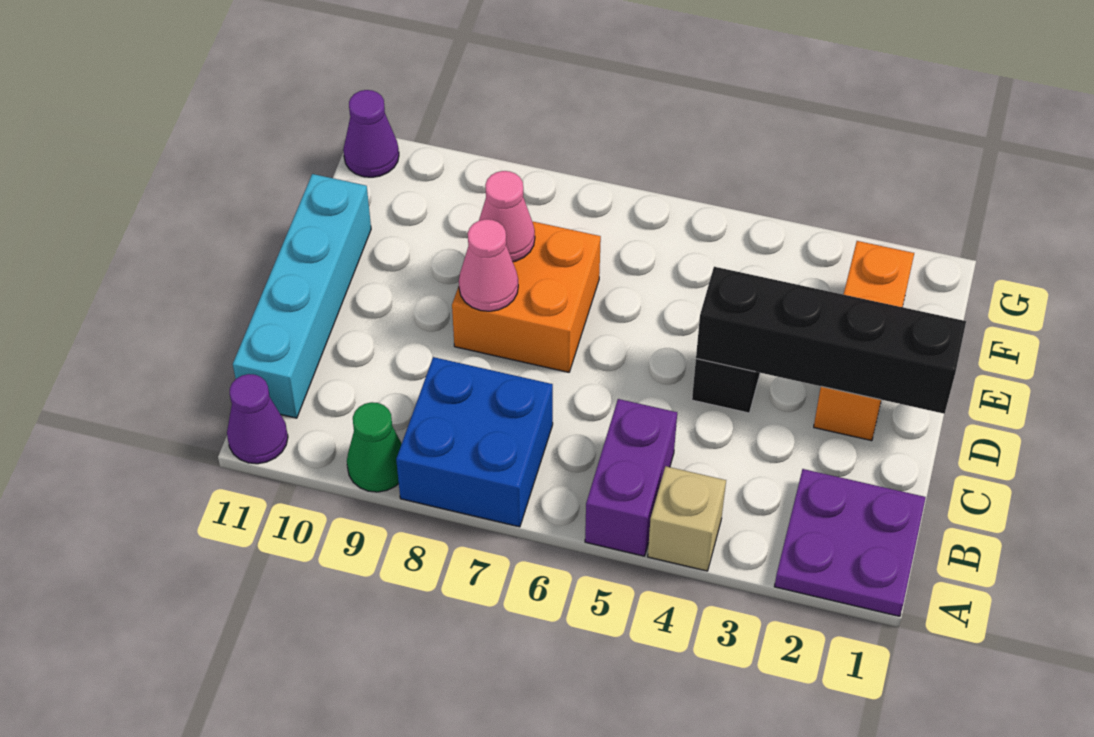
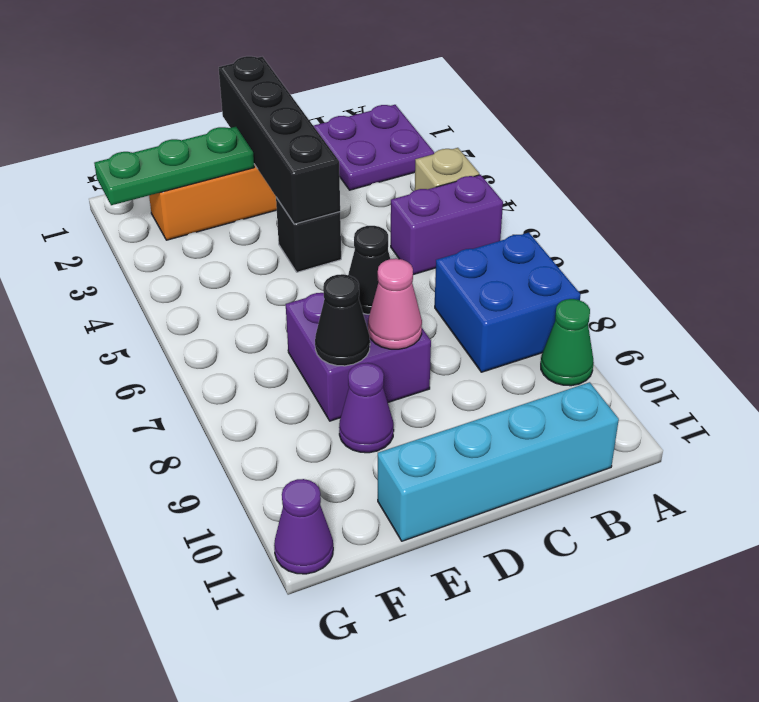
purple cone A11 level 1 -> purple cone E9 level 1
orange brick D7:E8 level 1 -> purple brick D7:E8 level 1
none -> black cone D7 level 2
none -> green plate E2:G2 level 2
pink cone E8 level 2 -> black cone E8 level 2

